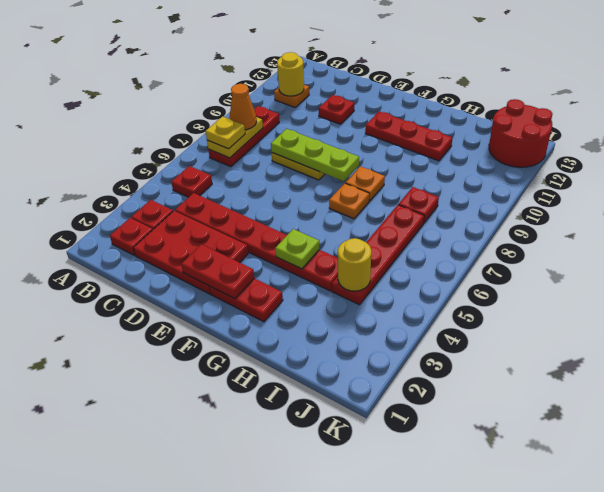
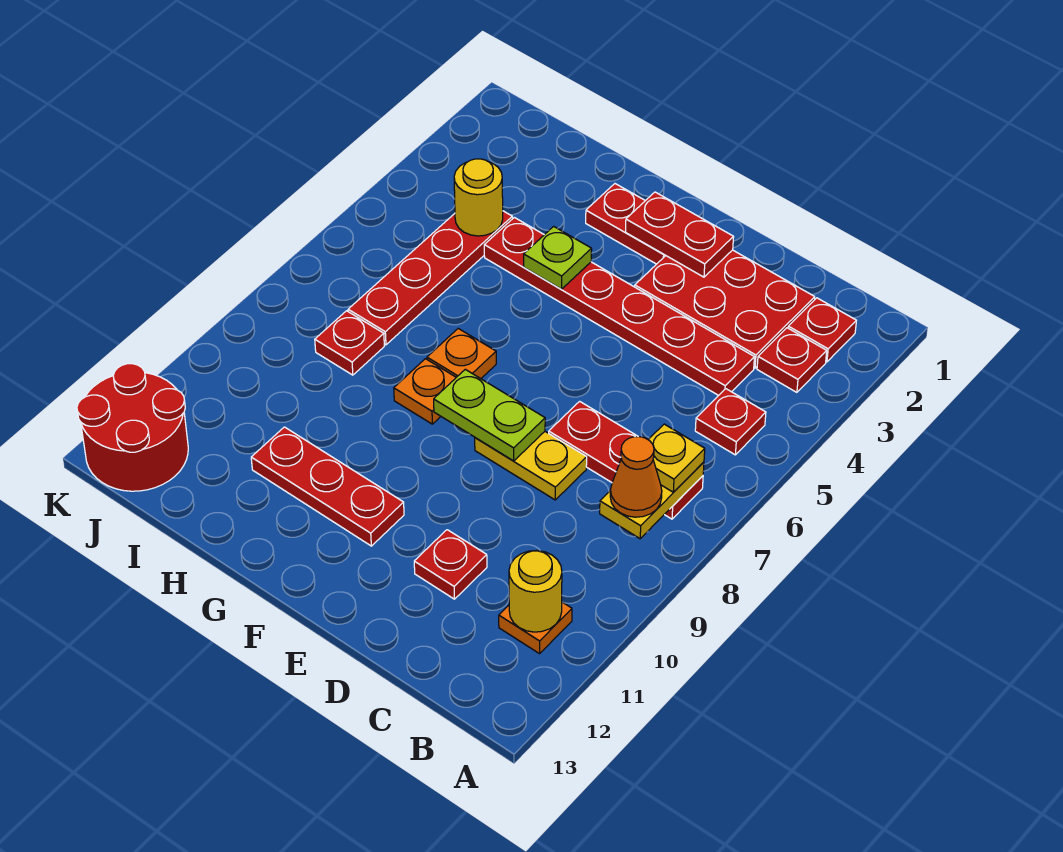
red plate B7:B9 level 1 -> red plate B7:D7 level 1
lime plate D8:F8 level 2 -> lime plate E8:F8 level 2

